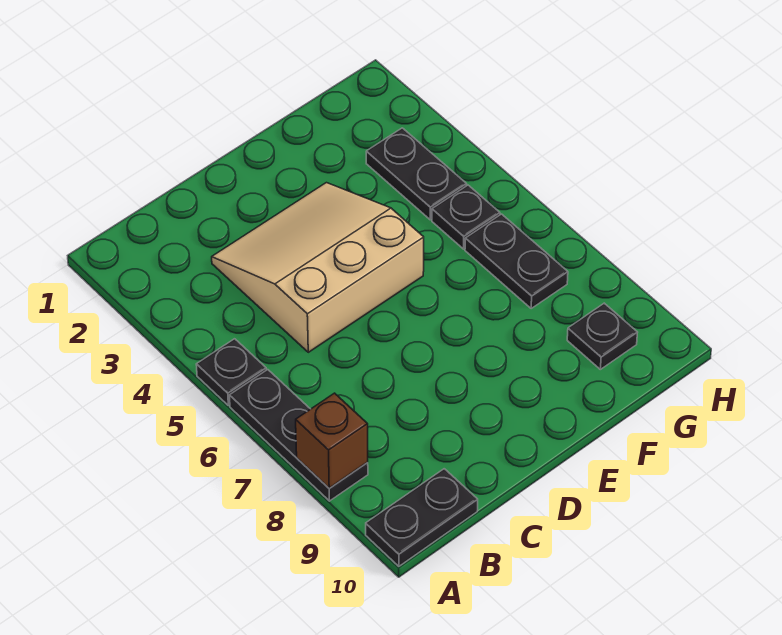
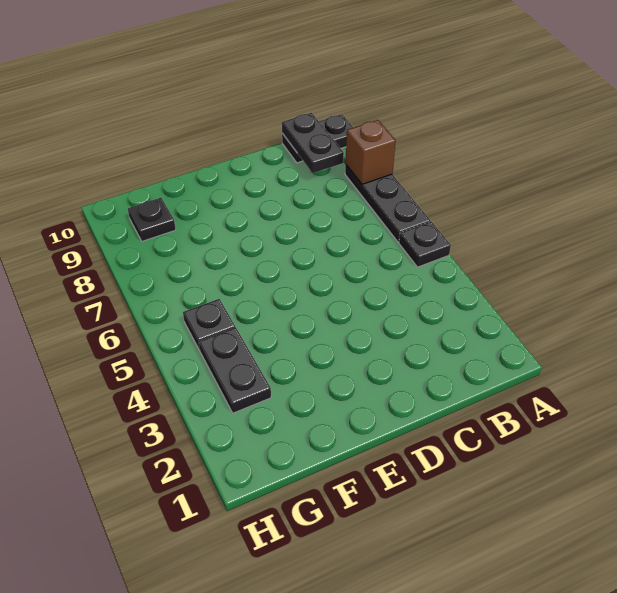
tan slope C3:E5 level 1 top 5 -> none
black plate G6:G7 level 1 -> black plate B9:B10 level 2

